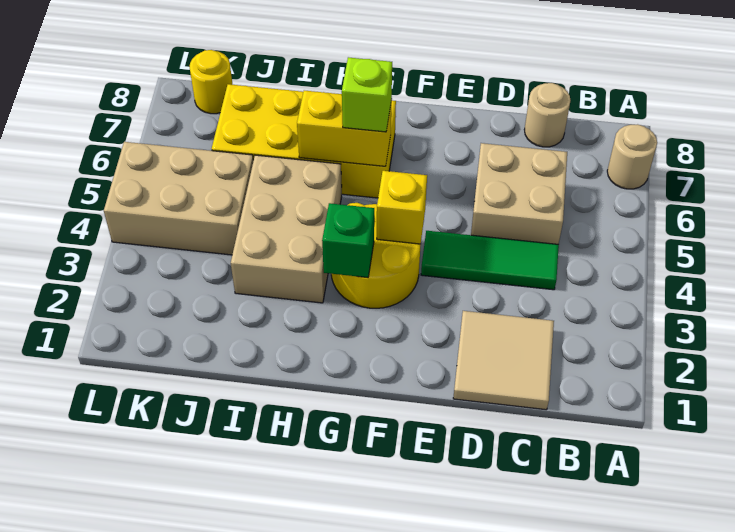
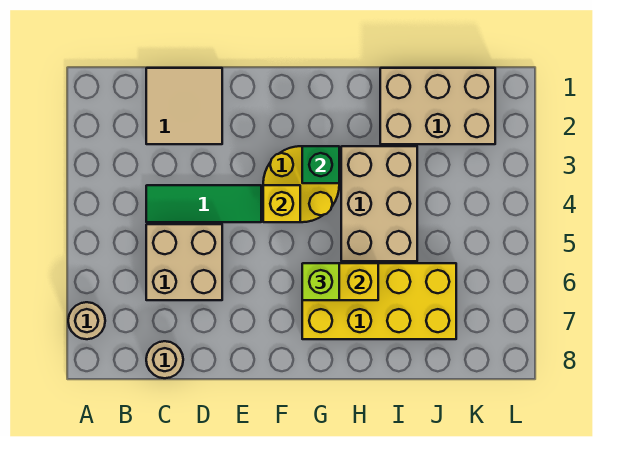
tan brick J4:L5 level 1 -> tan brick I1:K2 level 1
yellow round brick K8 level 1 -> none

